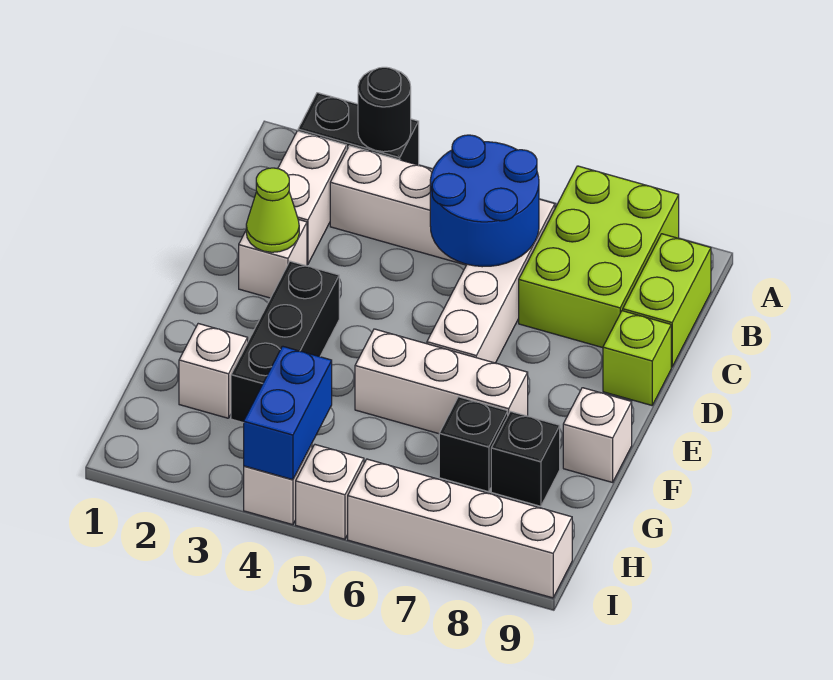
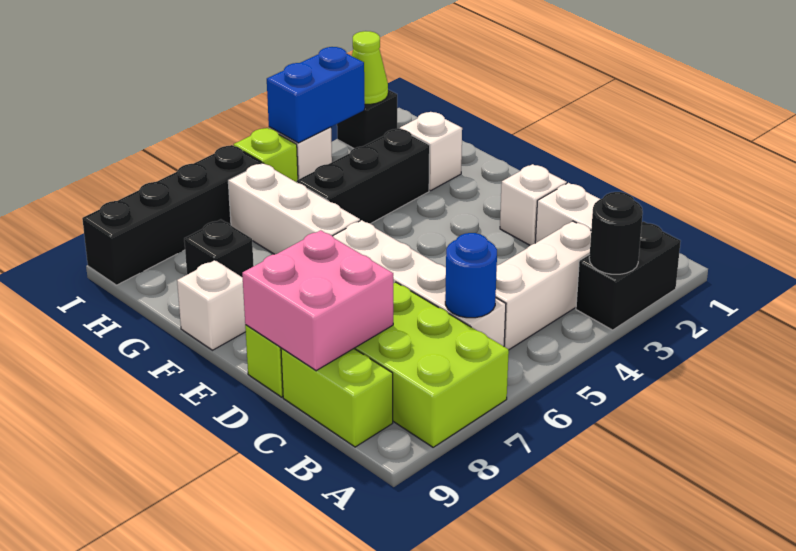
blue round brick B5:C6 level 2 -> blue round brick B6 level 2
none -> pink brick C8:D9 level 2
lime cone D2 level 2 -> lime cone I2 level 2
black brick E3:G3 level 1 -> black brick G3:G5 level 1
white brick F5:F7 level 1 -> white brick F6:H6 level 1
black brick G7 level 1 -> black brick I2 level 1
blue brick H4:I4 level 2 -> blue brick I3:I4 level 2
white brick I5 level 1 -> lime brick I5 level 1
white brick I6:I9 level 1 -> black brick I6:I9 level 1

